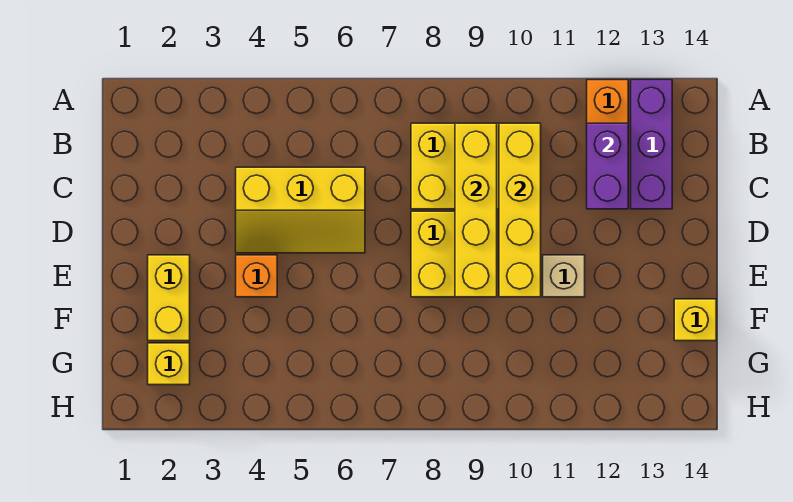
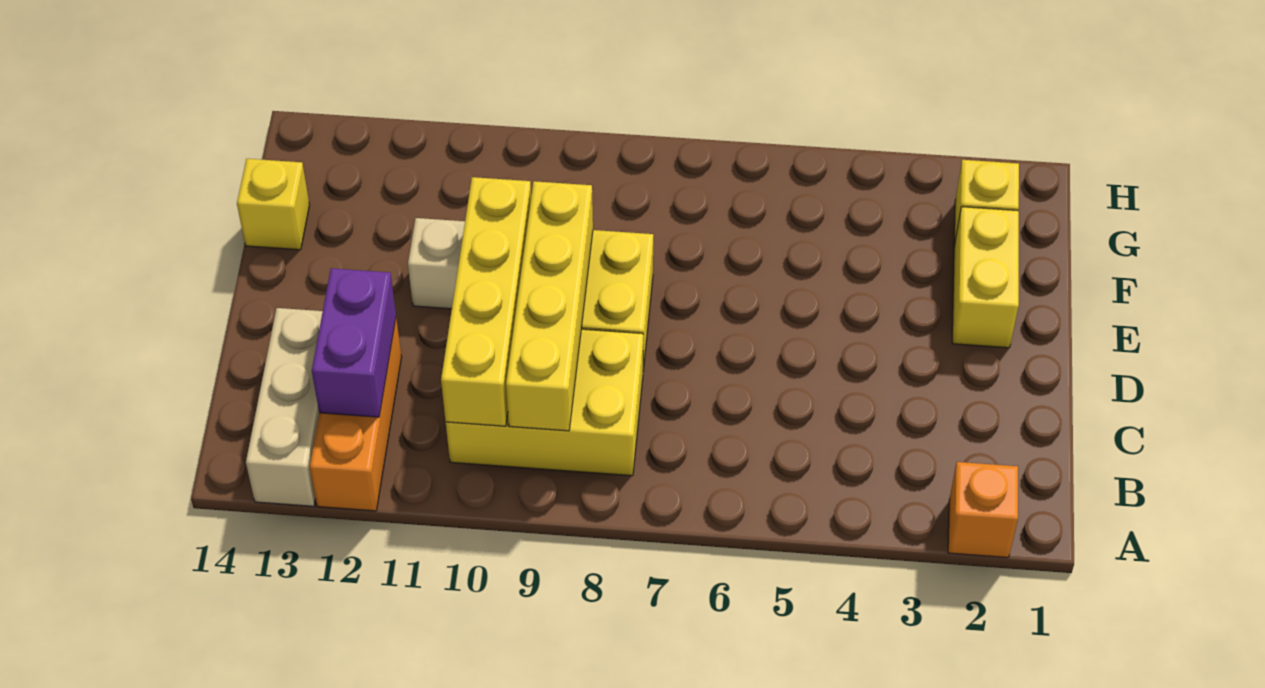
purple brick A13:C13 level 1 -> tan brick A13:C13 level 1
yellow slope C4:D6 level 1 top C -> none
orange brick E4 level 1 -> orange brick A2 level 1

